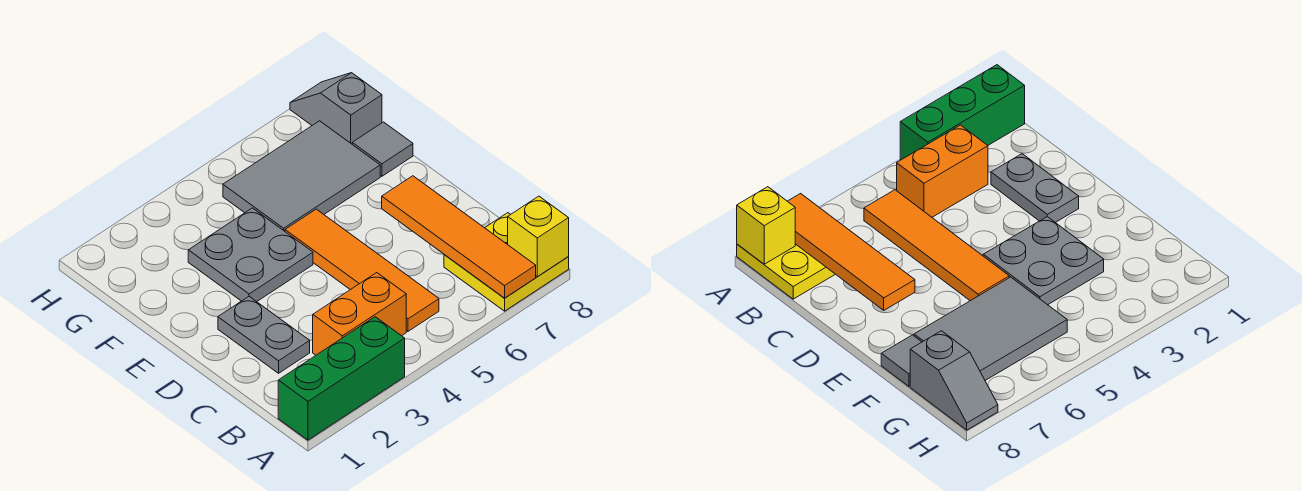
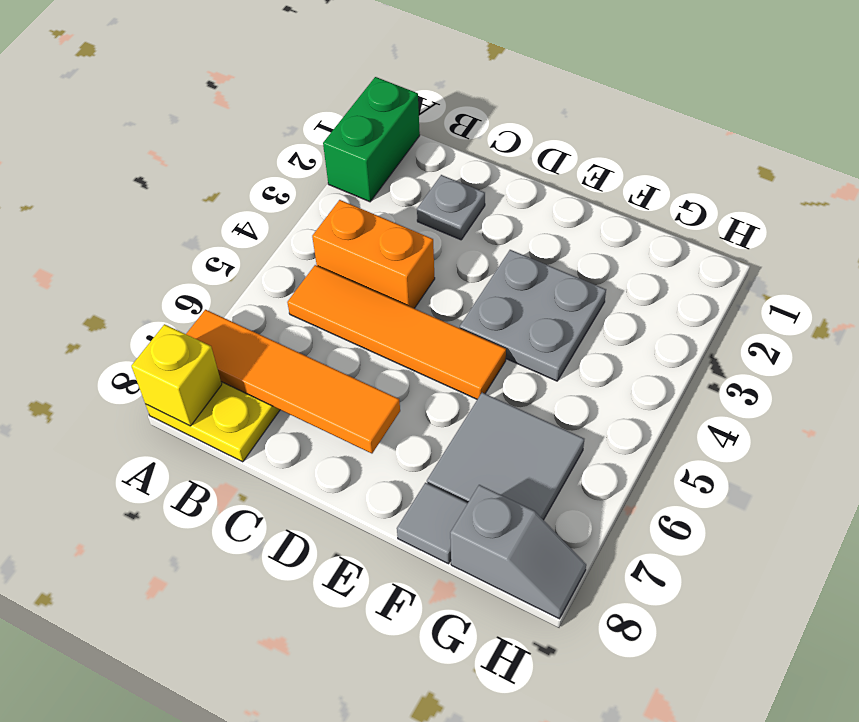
green brick A1:A3 level 1 -> green brick A1:A2 level 1
orange brick B3:B4 level 1 -> orange brick B4:C4 level 1
grey plate C2:D2 level 1 -> grey plate C2 level 1
grey tile F5:G7 level 1 -> grey tile F6:G7 level 1

